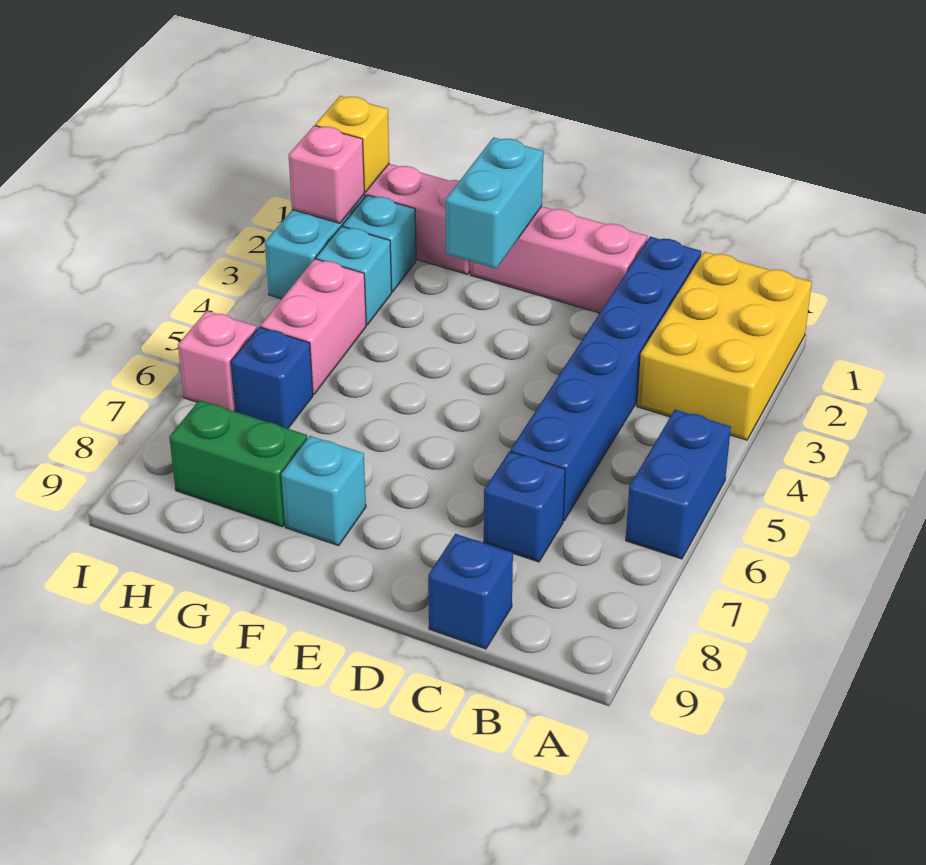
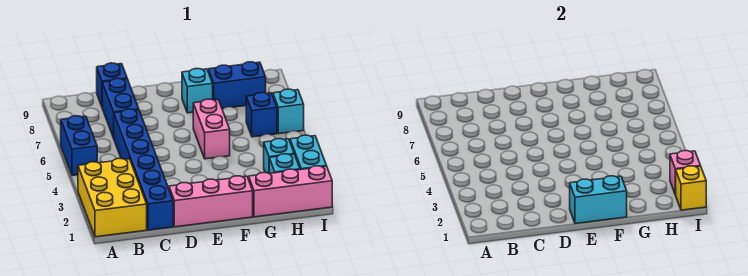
blue brick C7 level 1 -> blue brick C7:C8 level 1
cyan brick F1:F2 level 2 -> cyan brick E1:F1 level 2
green brick G8:H8 level 1 -> blue brick G8:H8 level 1
pink brick H4:H5 level 1 -> pink brick F5:F6 level 1
pink brick I6 level 1 -> cyan brick I6 level 1

